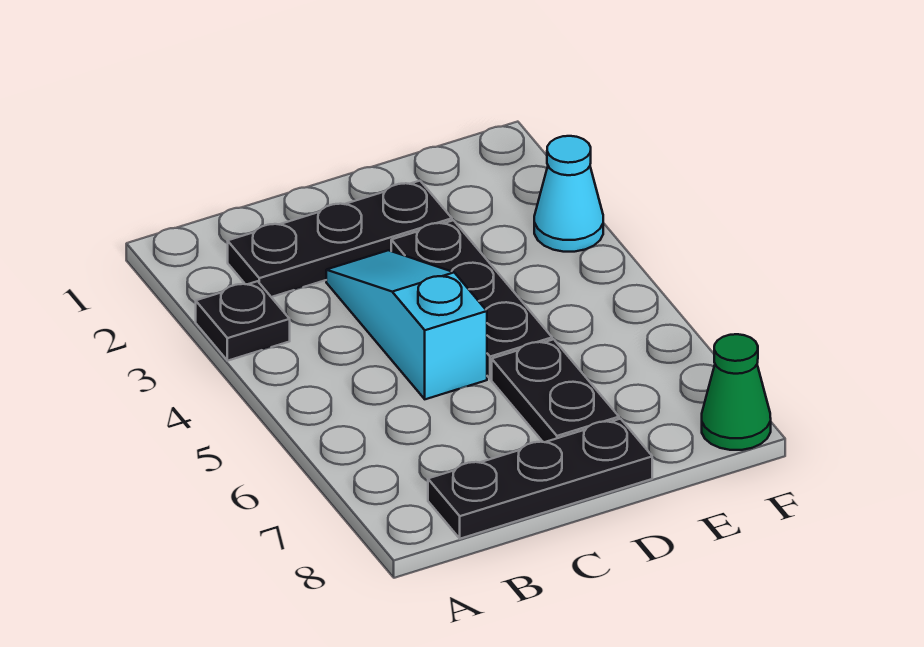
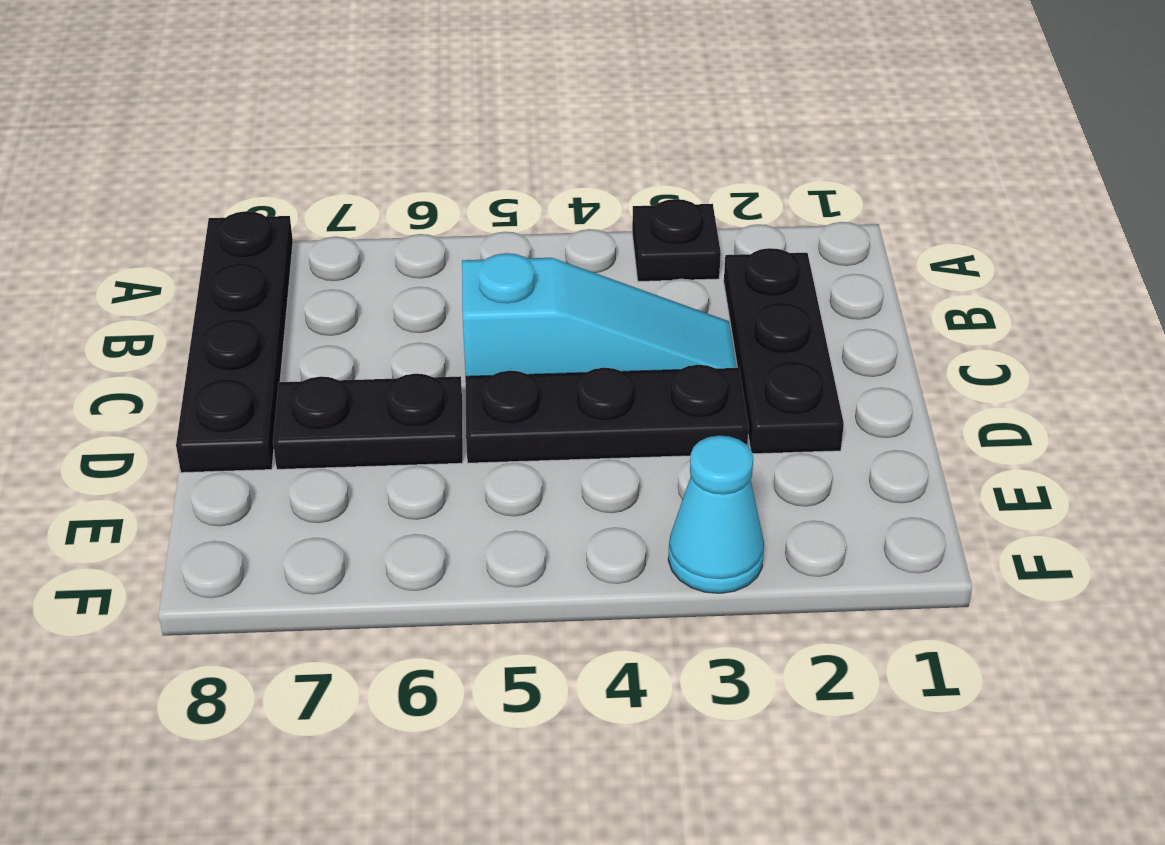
black plate B8:D8 level 1 -> black plate A8:D8 level 1
green cone F8 level 1 -> none

